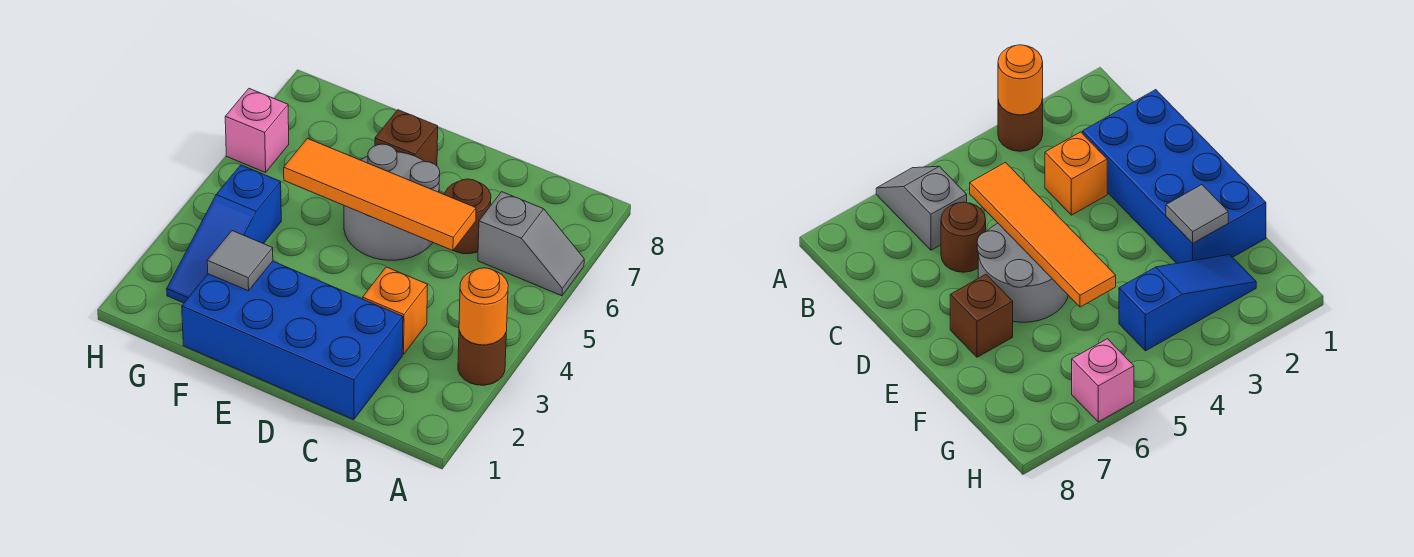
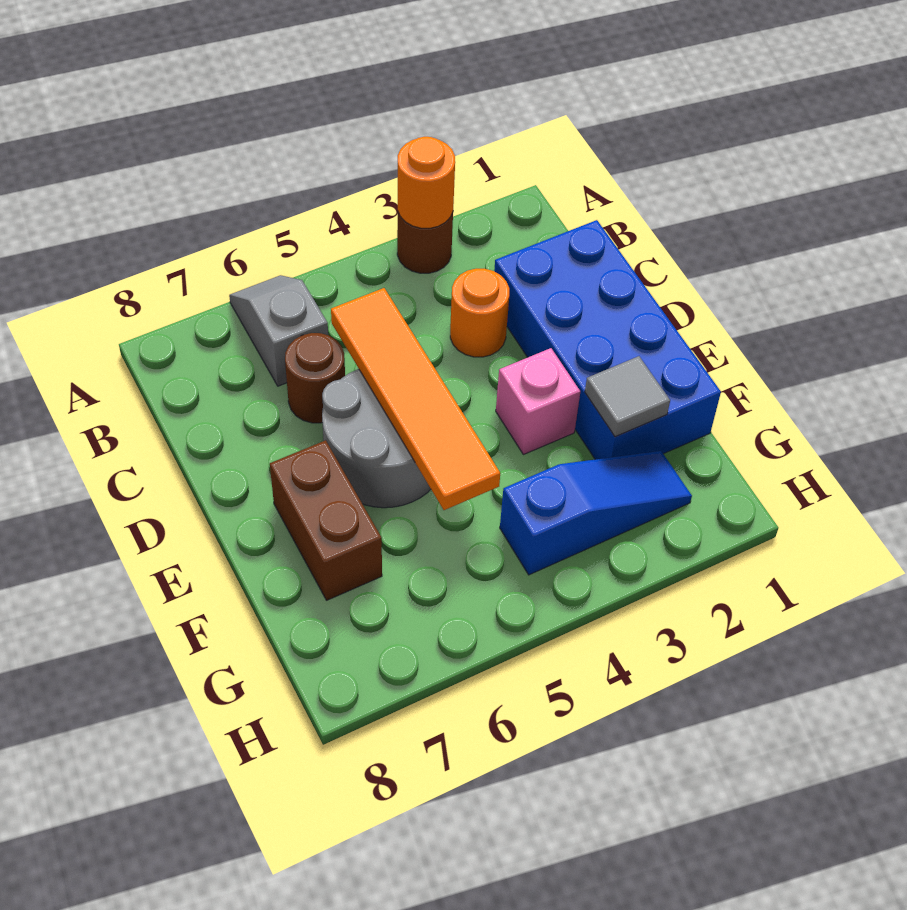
orange brick C3 level 1 -> orange round brick C3 level 1
brown brick E7 level 1 -> brown brick E7:F7 level 1
pink brick H6 level 1 -> pink brick E3 level 1

